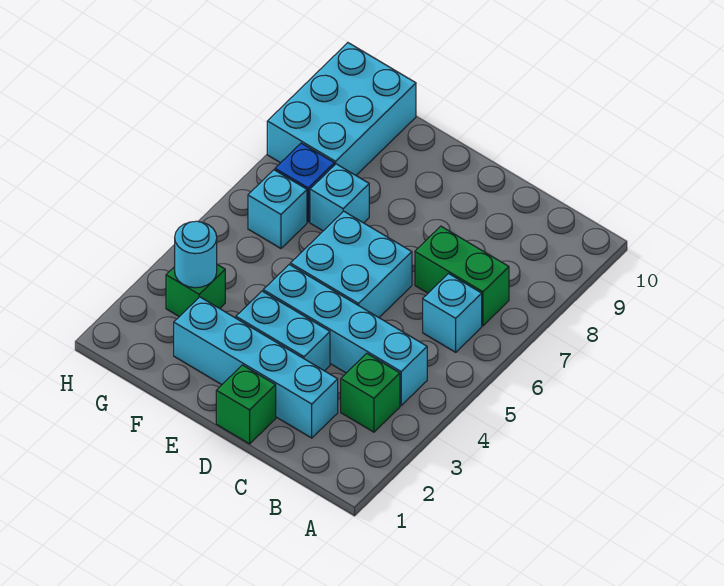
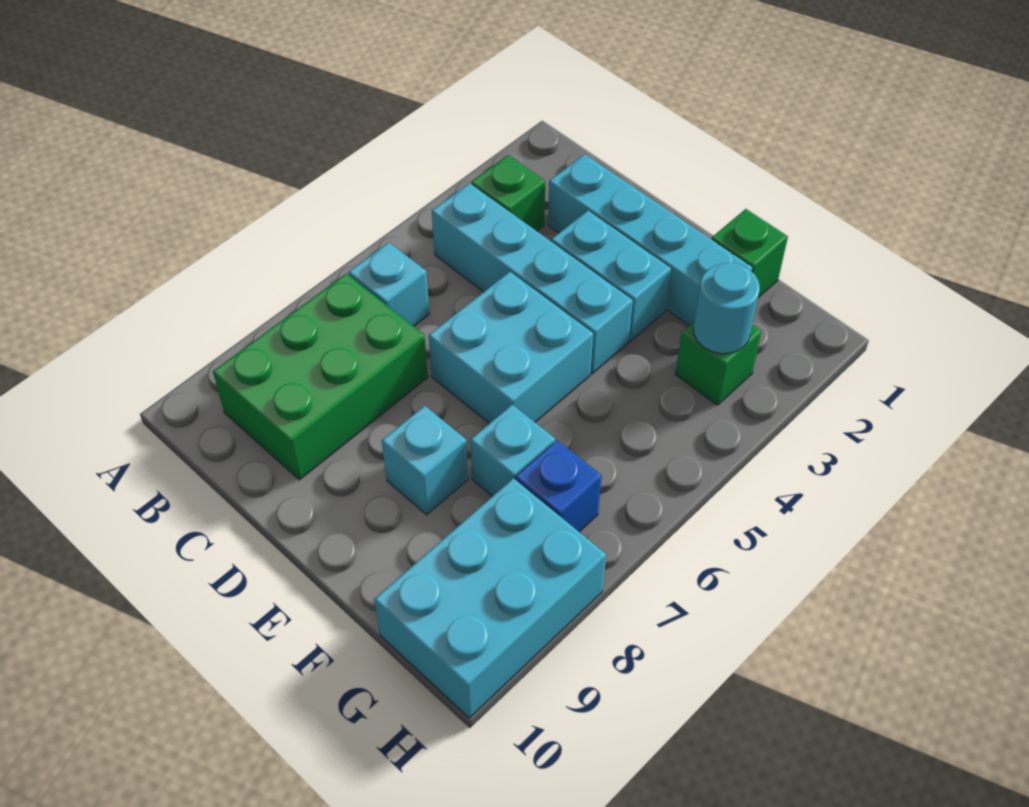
green brick B7:C7 level 1 -> green brick B7:C9 level 1
green brick D1 level 1 -> green brick F1 level 1
cyan brick G6 level 1 -> cyan brick E8 level 1

